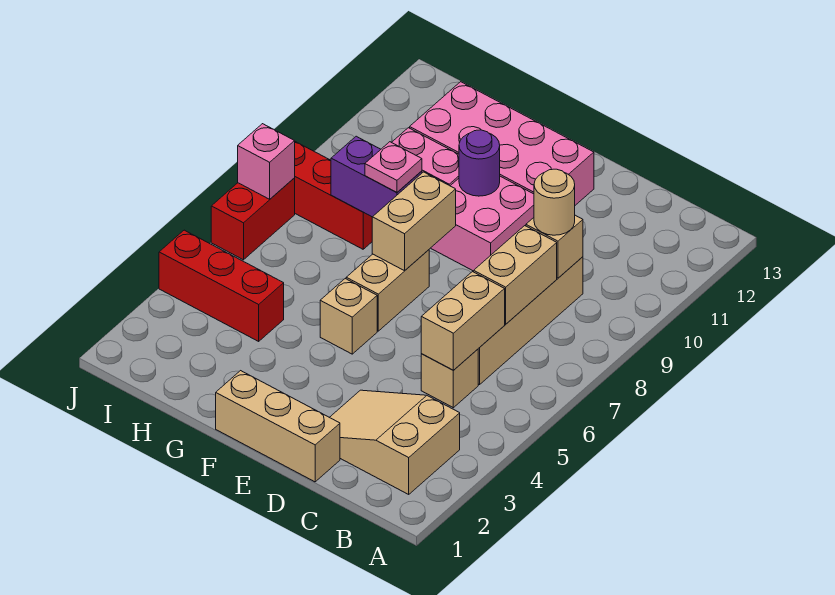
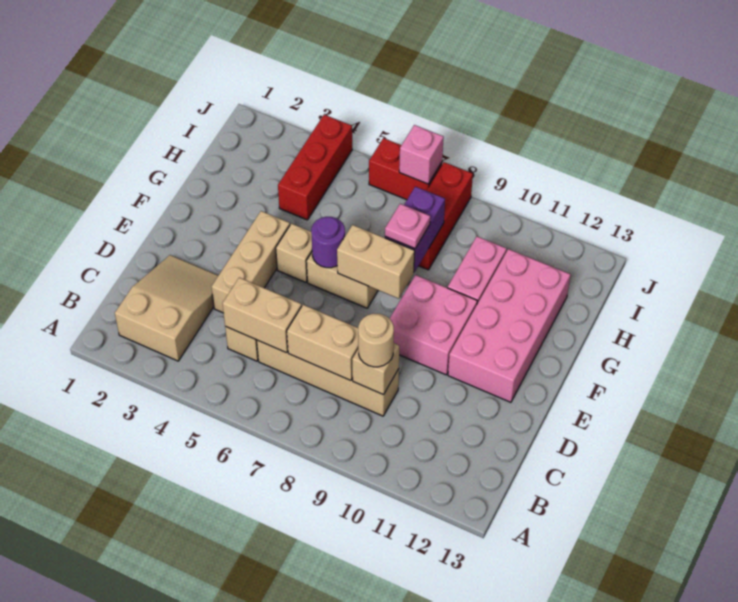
tan brick D1:F1 level 1 -> tan brick D4:F4 level 1
purple round brick F10 level 2 -> purple round brick F6 level 2

